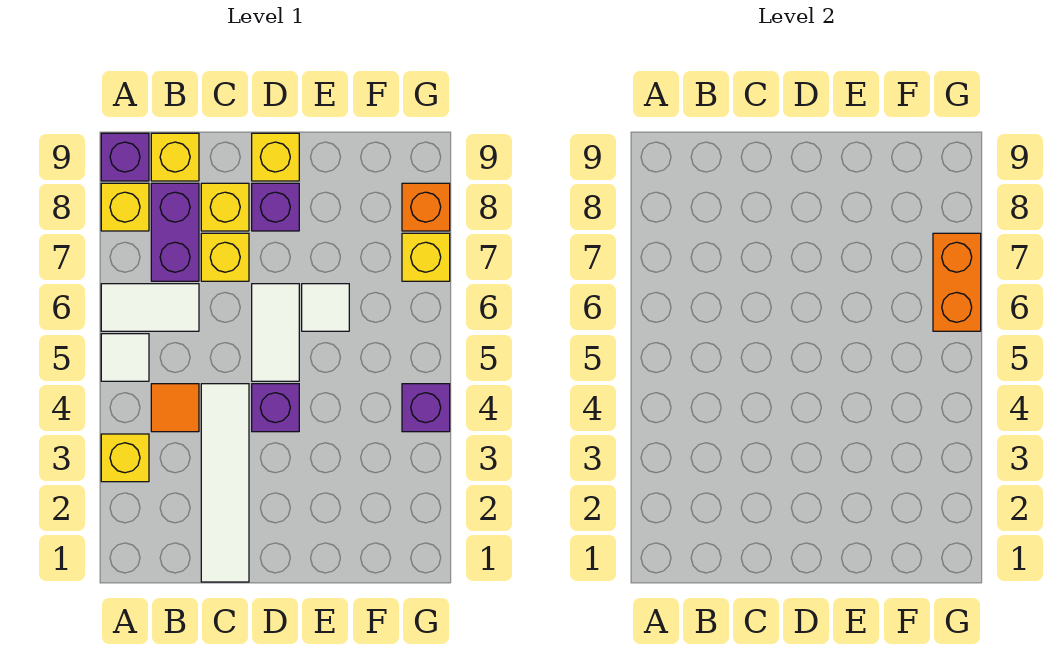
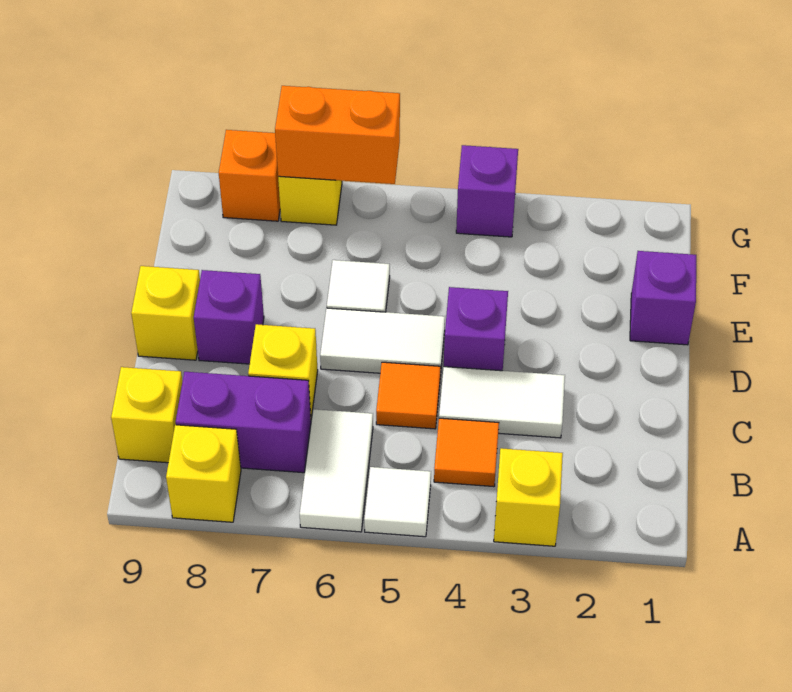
purple brick A9 level 1 -> purple brick E1 level 1
white tile C1:C4 level 1 -> white tile C3:C4 level 1
none -> orange tile C5 level 1
yellow brick C8 level 1 -> none

